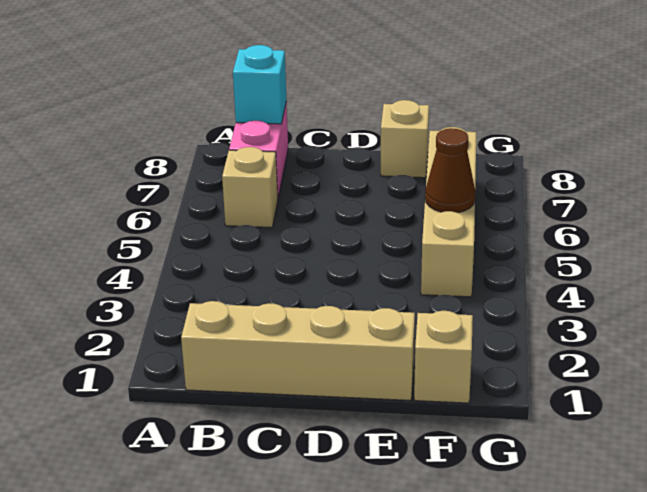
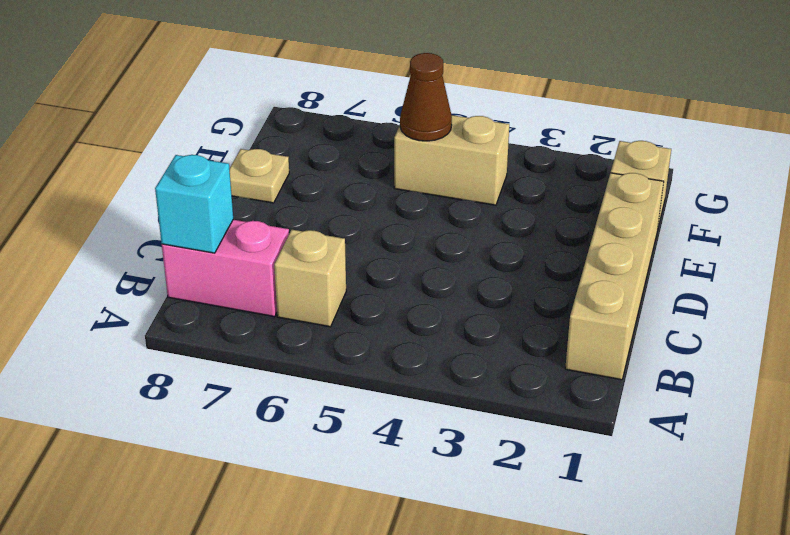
tan brick E8 level 1 -> tan plate E8 level 1
tan brick F4:F7 level 1 -> tan brick F4:F5 level 1

